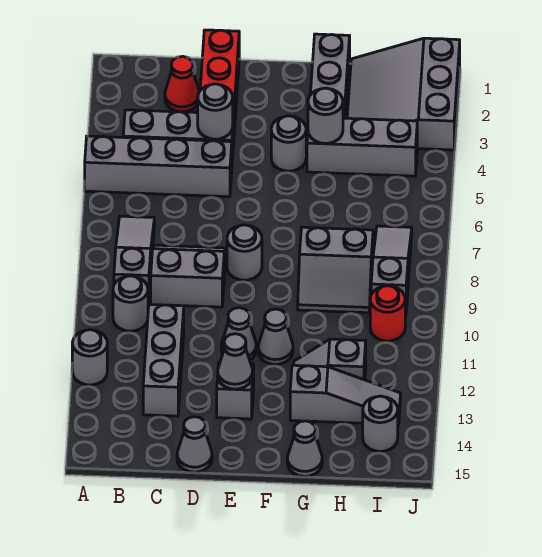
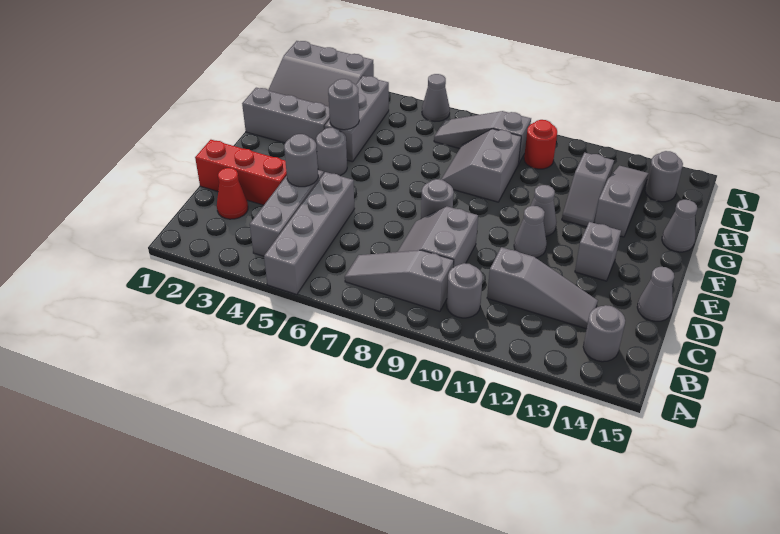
grey round brick A12 level 1 -> grey round brick B14 level 1
grey brick C11:C13 level 1 -> grey slope C11:C13 level 1 top 11
grey cone E13 level 2 -> grey cone J6 level 1
grey slope G8:H9 level 1 top 8 -> grey slope G8:H9 level 1 top 9

